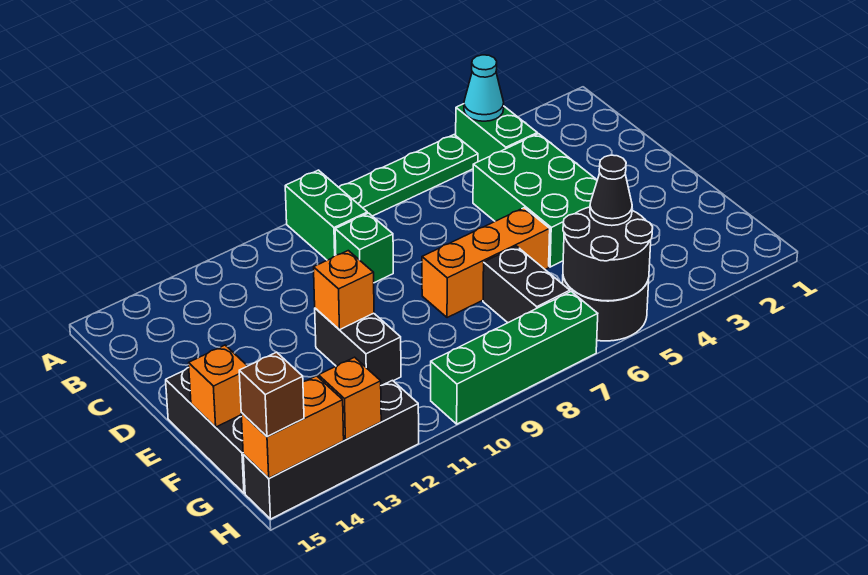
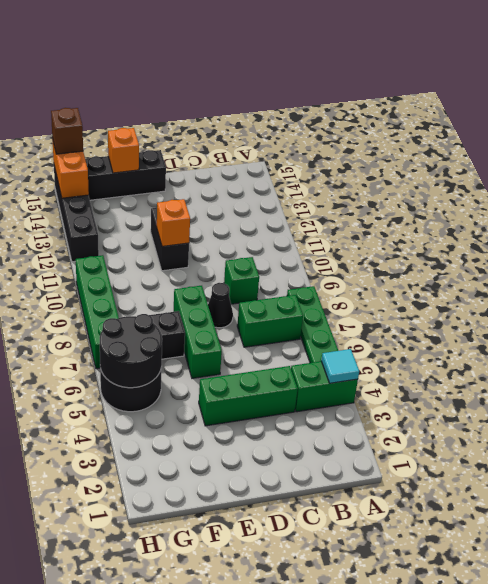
cyan cone A4 level 2 -> cyan tile A4 level 2
green brick A9:B9 level 1 -> green brick B7:C7 level 1
green brick C4:E5 level 1 -> green brick C4:E4 level 1
orange brick E6:E8 level 1 -> green brick E6:E8 level 1
black brick E11:F11 level 1 -> black brick E11:E12 level 1
black cone G5 level 3 -> black cone D8 level 1
orange brick H13 level 2 -> none

